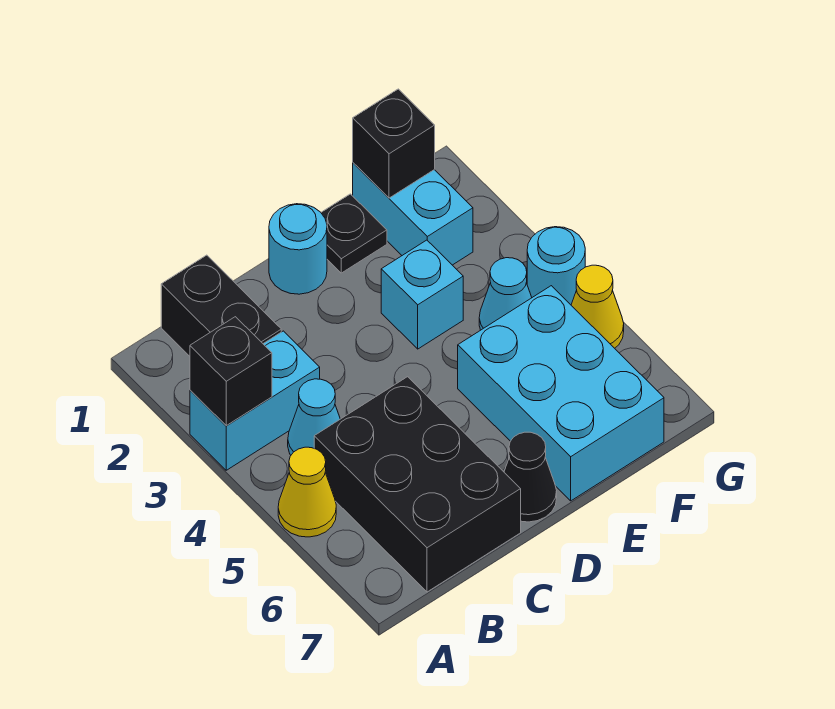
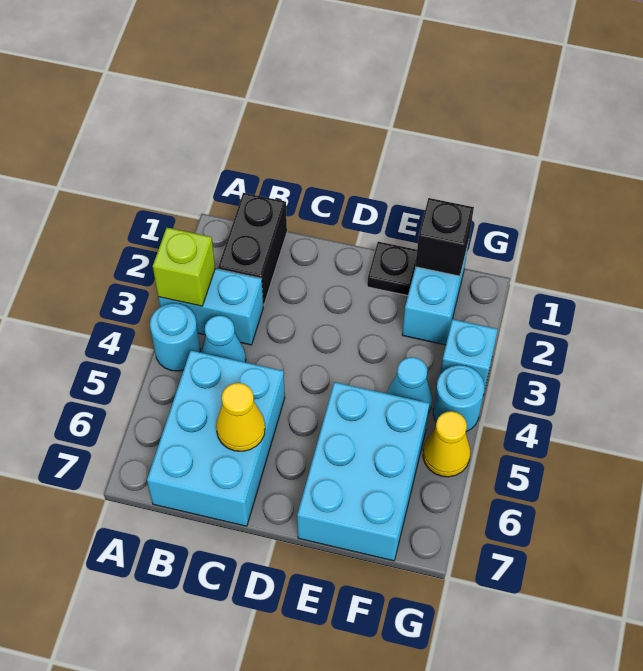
black brick A3 level 2 -> lime brick A3 level 2
yellow cone A5 level 1 -> yellow cone C6 level 2
black brick B5:C7 level 1 -> cyan brick B5:C7 level 1
cyan round brick D1 level 1 -> cyan round brick A4 level 1
black cone D7 level 1 -> none
cyan brick E3 level 1 -> cyan brick G3 level 1

